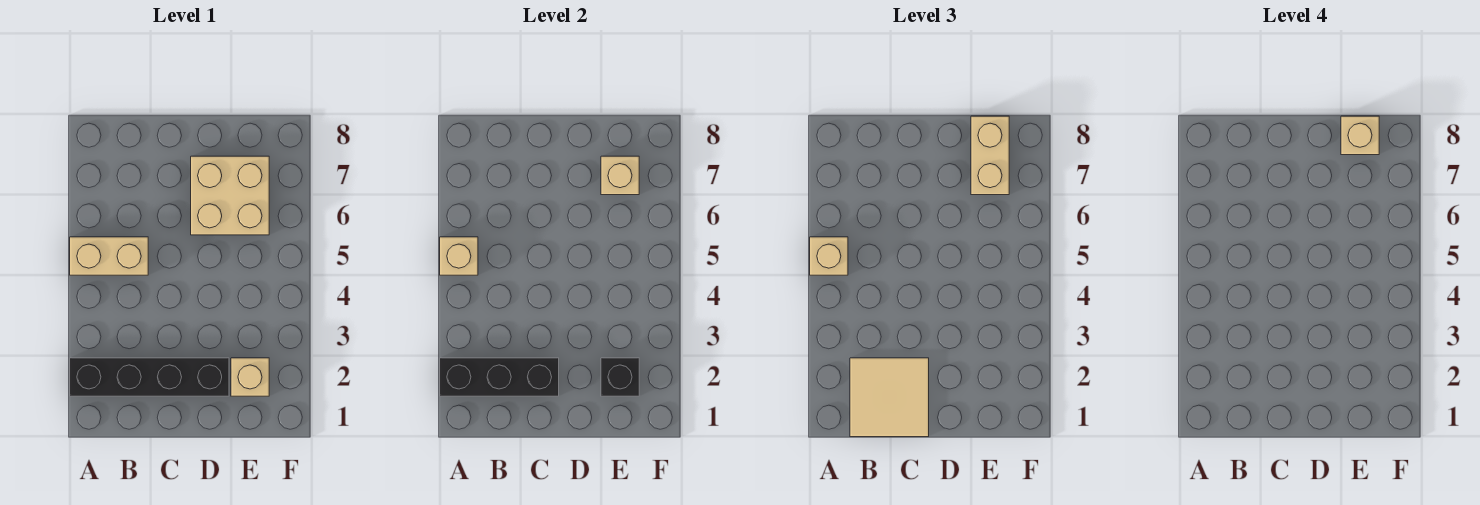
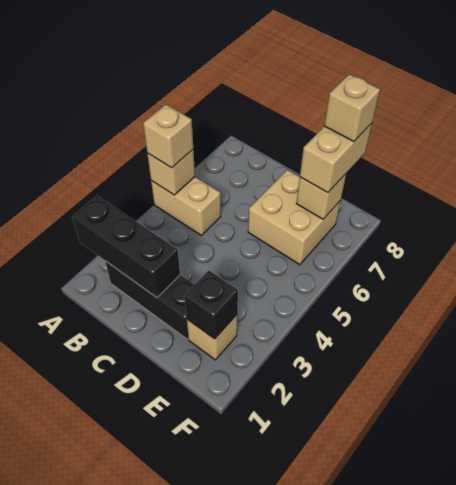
black brick A2:D2 level 1 -> black brick B2:D2 level 1
tan tile B1:C2 level 3 -> none

